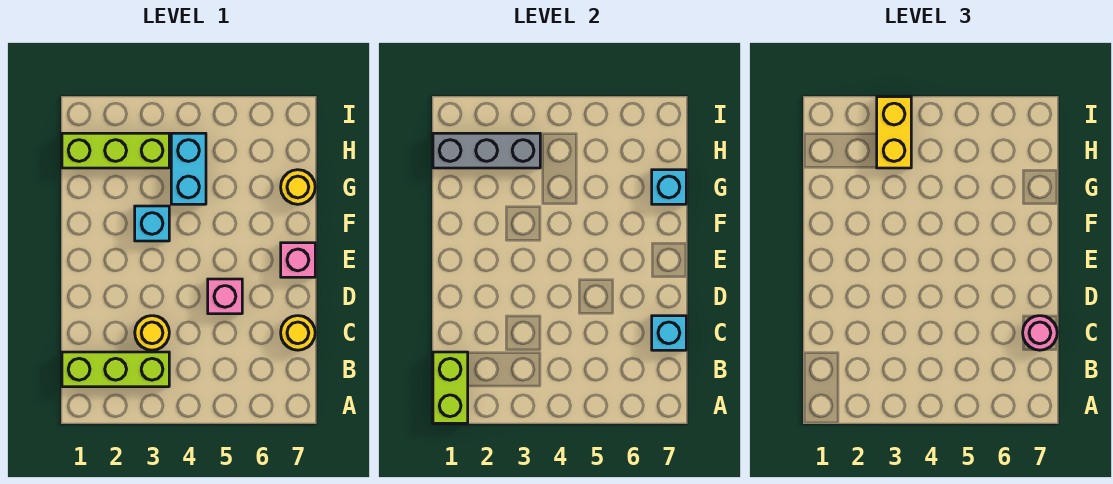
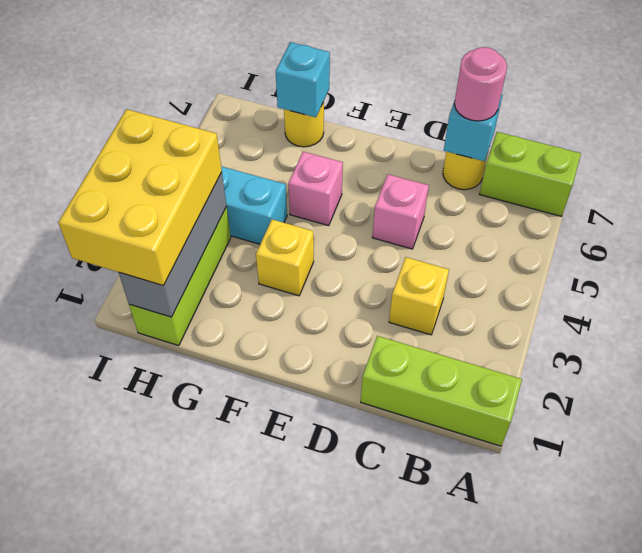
lime brick A1:B1 level 2 -> lime brick A7:B7 level 1
lime brick B1:B3 level 1 -> lime brick A1:C1 level 1
yellow round brick C3 level 1 -> yellow brick C3 level 1
pink brick E7 level 1 -> pink brick F5 level 1
cyan brick F3 level 1 -> yellow brick F3 level 1
yellow brick H3:I3 level 3 -> yellow brick H1:I3 level 3

